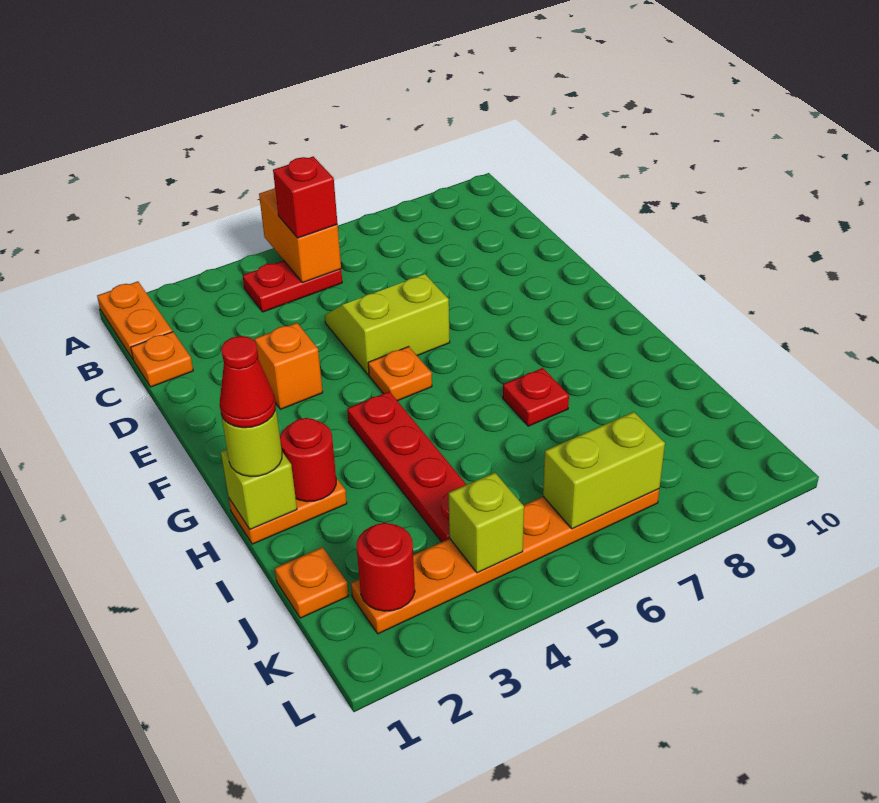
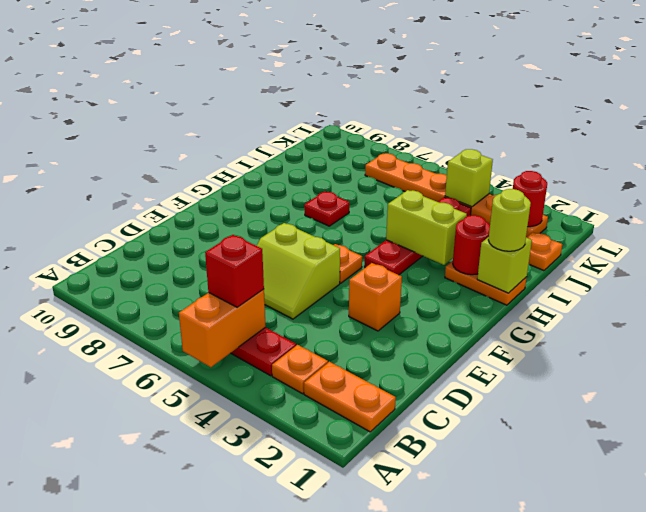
orange plate A1:B1 level 1 -> orange plate B1:B2 level 1
orange plate C1 level 1 -> orange plate B3 level 1
red cone H1 level 4 -> none
lime brick K6:K7 level 2 -> lime brick H3:H4 level 2

